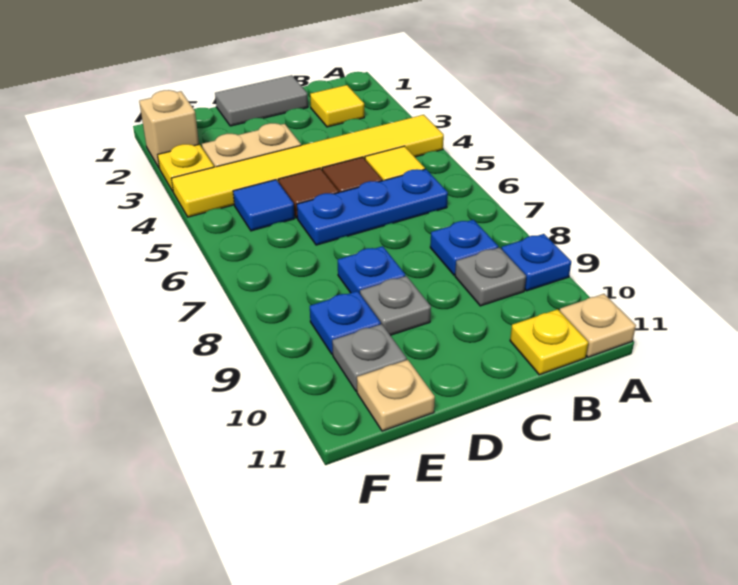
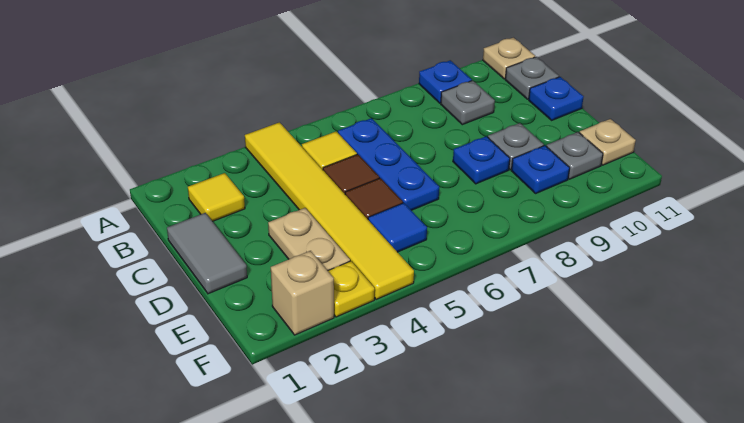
blue plate B8 level 1 -> blue plate C11 level 1
yellow plate B11 level 1 -> grey plate B11 level 1

